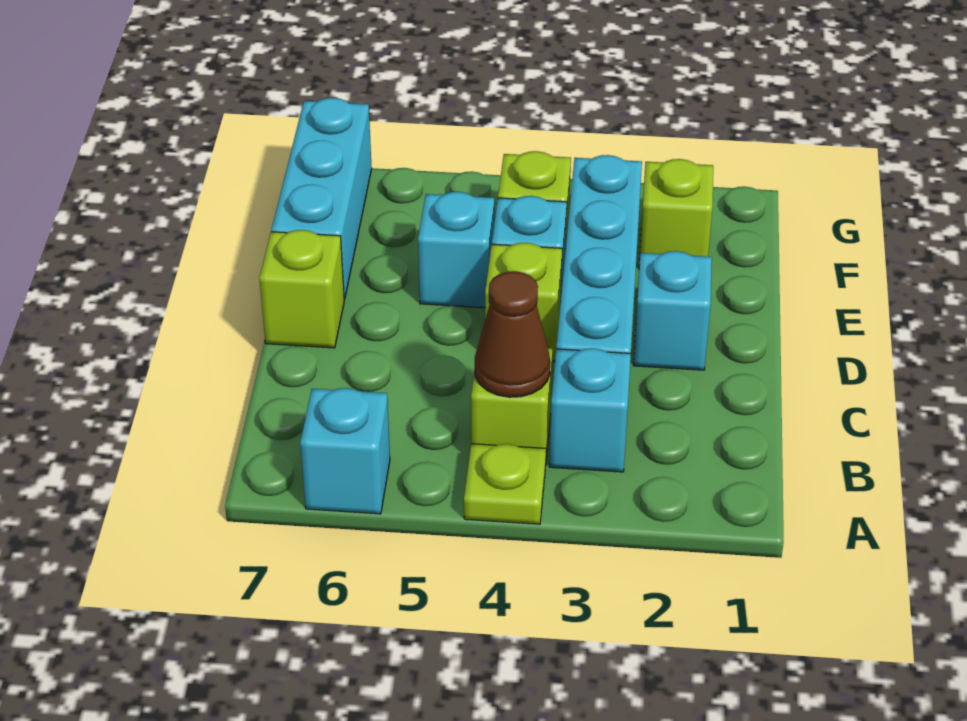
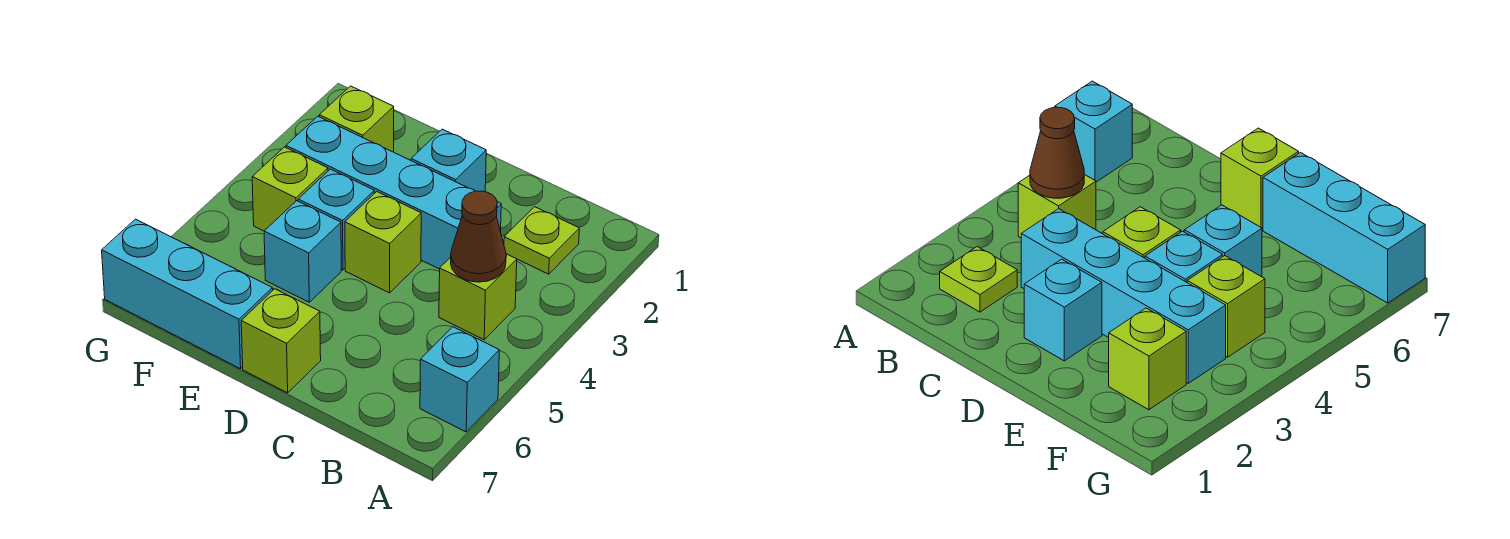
lime plate A4 level 1 -> lime plate B2 level 1
cyan brick B3 level 1 -> none

